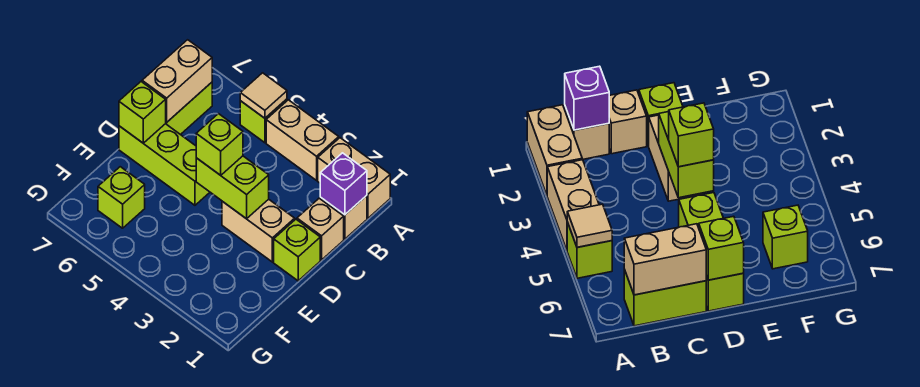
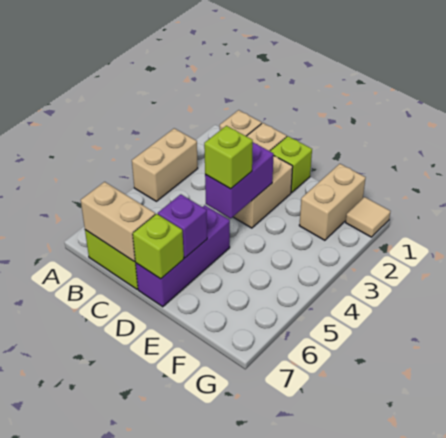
tan brick A1:A2 level 1 -> tan brick F1:F2 level 1
lime brick A5 level 1 -> none
tan tile A5 level 2 -> tan tile G1 level 1
purple brick B1 level 2 -> purple brick D6 level 2
lime brick D3:D4 level 2 -> purple brick D3:D4 level 2
lime brick D5:D7 level 1 -> purple brick D5:D7 level 1
lime brick F6 level 1 -> none

